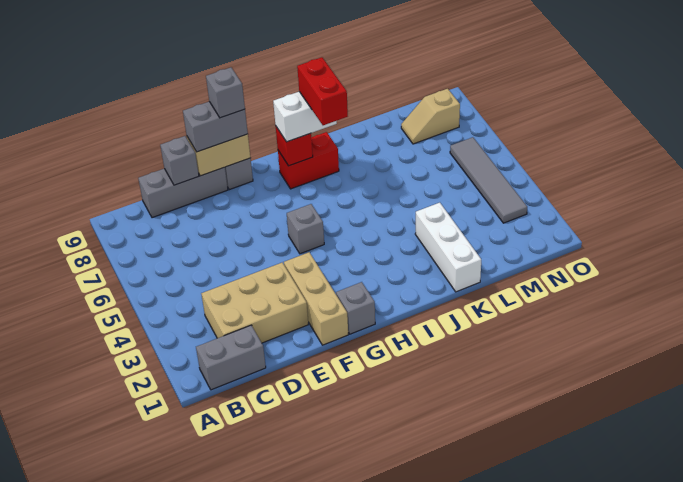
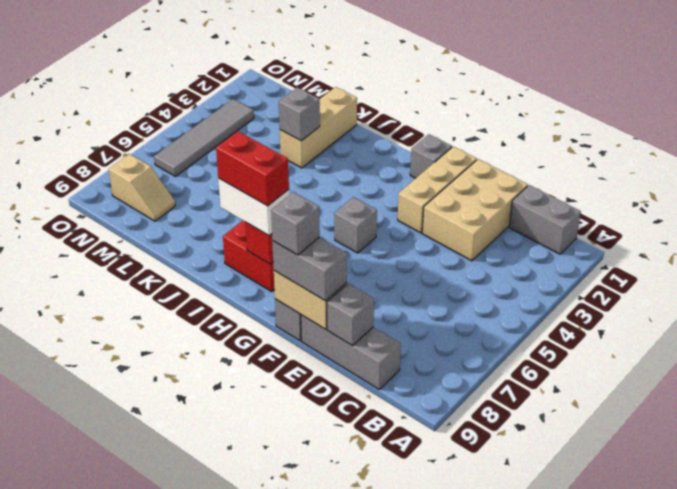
tan brick C2:E3 level 1 -> tan brick D1:E3 level 1
red brick I7:I8 level 4 -> red brick H8:I8 level 4
white brick K1:K3 level 1 -> tan brick K1:K3 level 1
none -> grey brick K3 level 2

